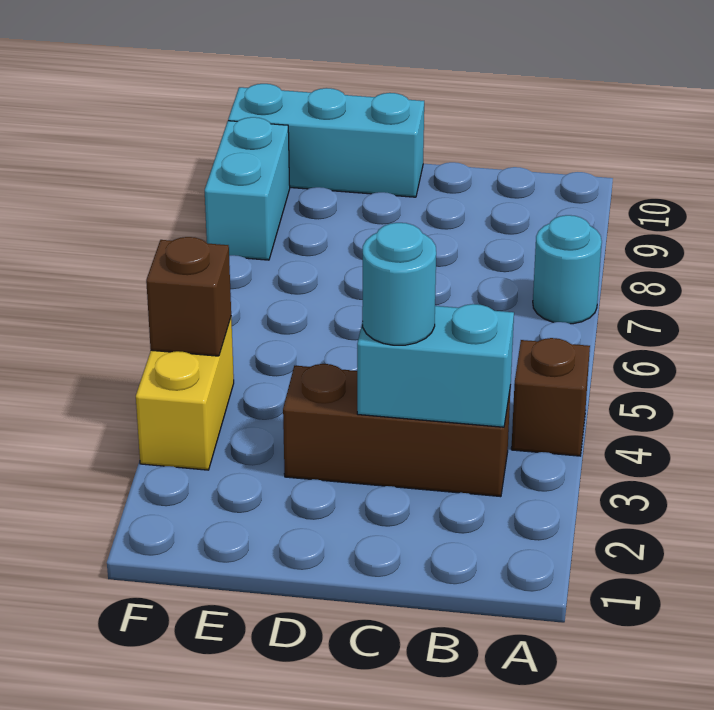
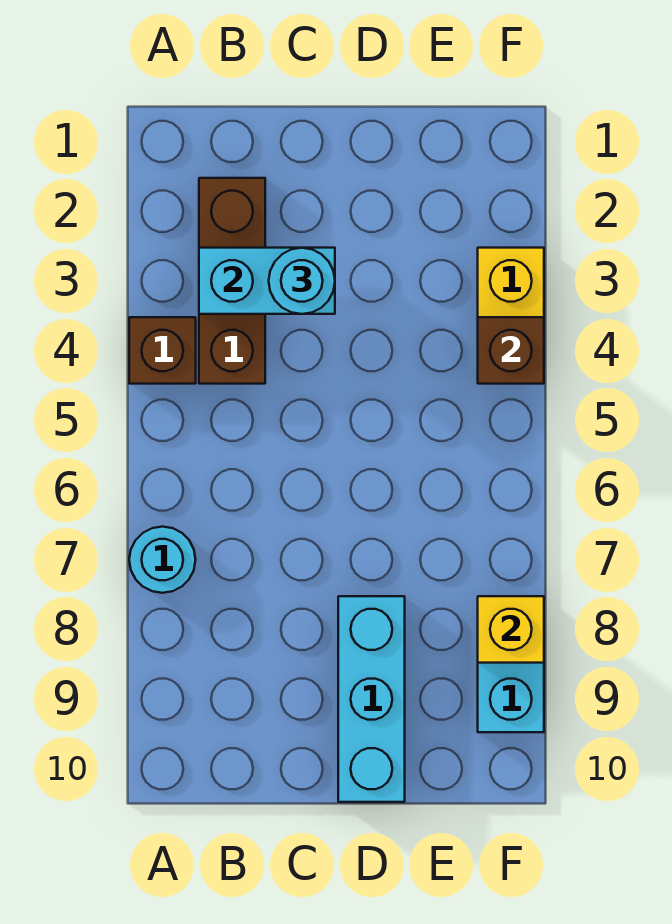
brown brick B3:D3 level 1 -> brown brick B2:B4 level 1
cyan brick D10:F10 level 1 -> cyan brick D8:D10 level 1
none -> yellow brick F8 level 2

